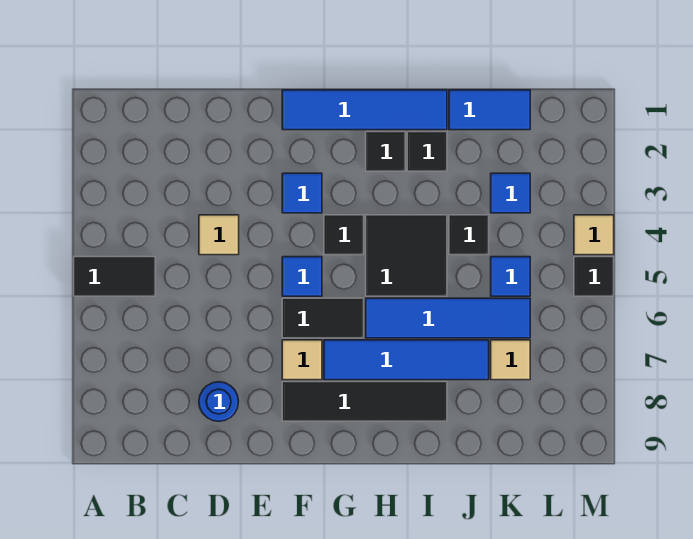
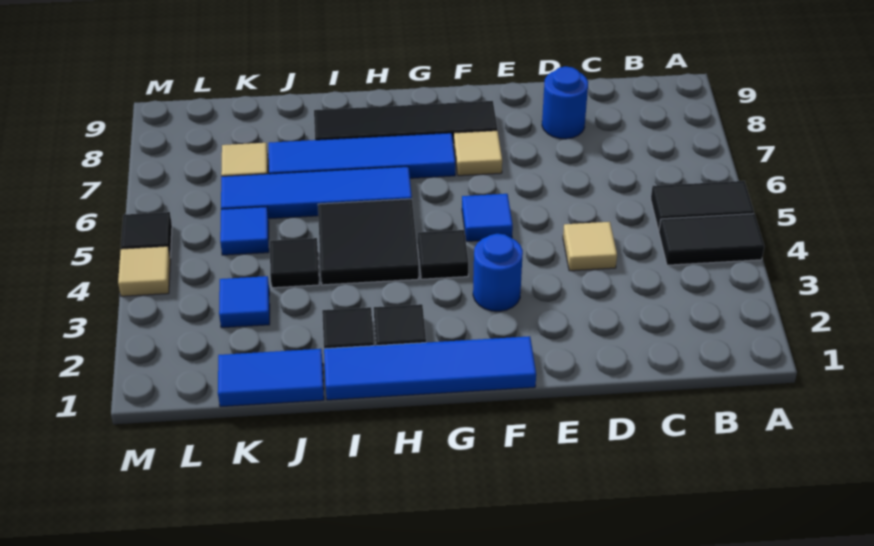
blue tile F3 level 1 -> blue round brick F3 level 1
black tile F6:G6 level 1 -> black tile A4:B4 level 1

